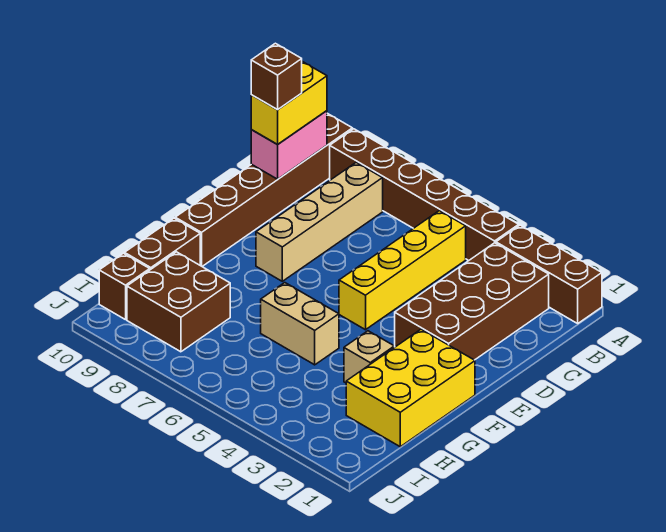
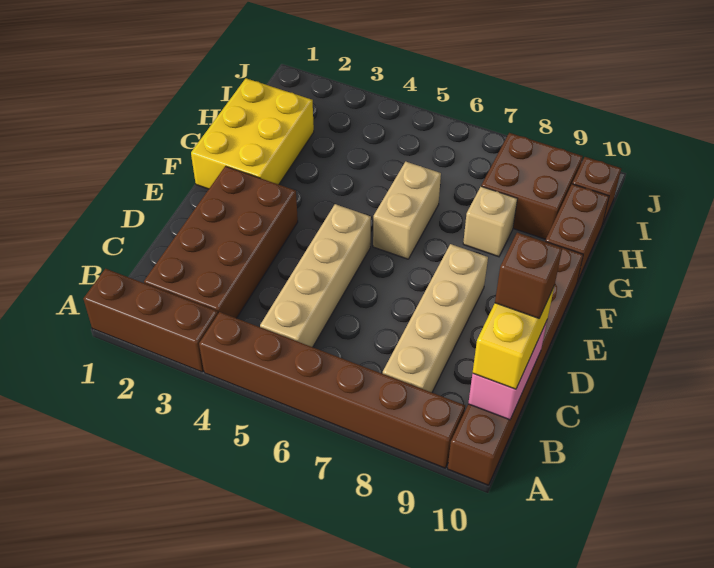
yellow brick B5:E5 level 1 -> tan brick B5:E5 level 1
tan brick G3 level 1 -> tan brick G8 level 1
tan brick G5:G6 level 1 -> tan brick F6:G6 level 1

